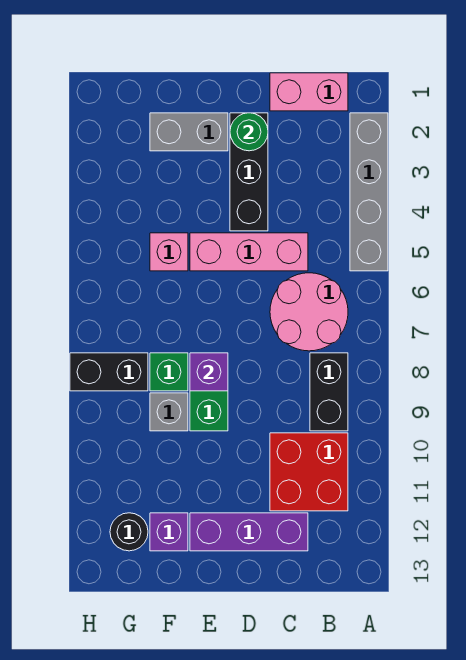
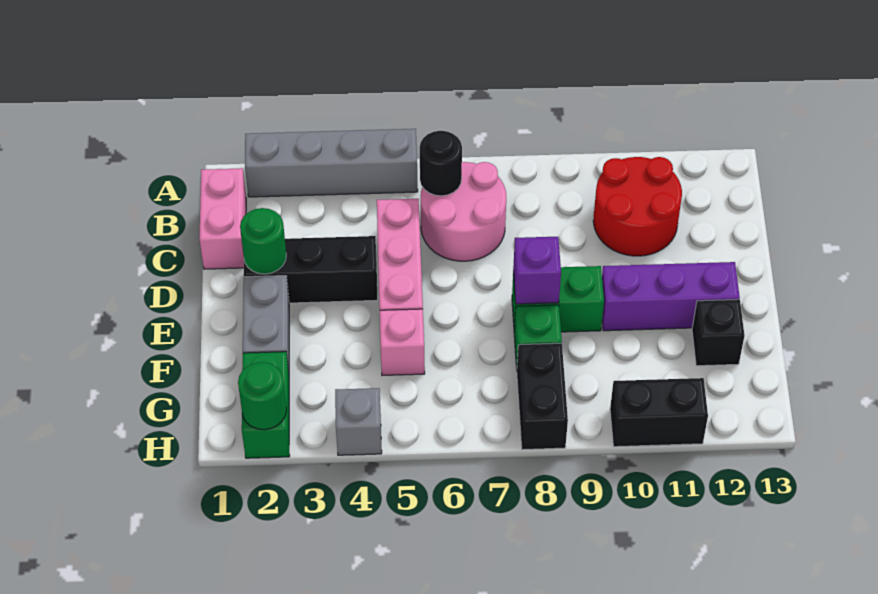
black brick B8:B9 level 1 -> black brick H10:H11 level 1
red brick B10:C11 level 1 -> red round brick B10:C11 level 1
purple brick C12:E12 level 1 -> purple brick E10:E12 level 1
grey brick F9 level 1 -> grey brick H4 level 1
purple brick F12 level 1 -> black brick F12 level 1
none -> green brick G2:H2 level 1
black round brick G12 level 1 -> black round brick B6 level 2
none -> green round brick H2 level 2

